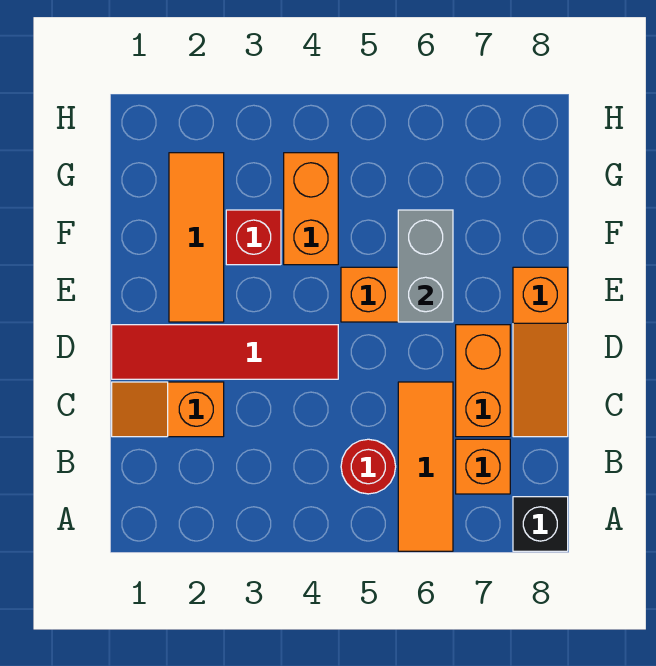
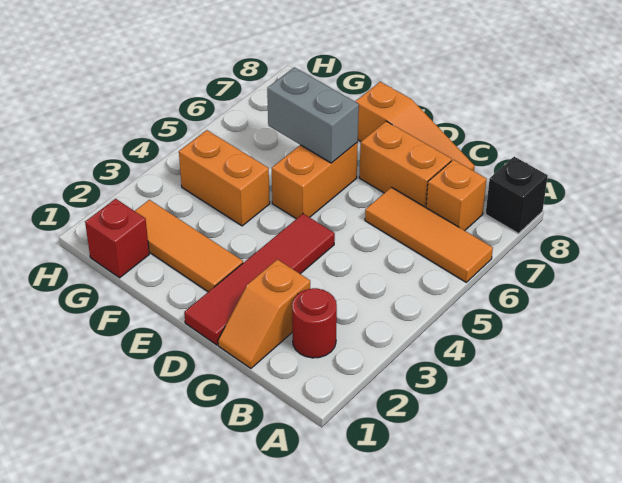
red round brick B5 level 1 -> red round brick B2 level 1
red brick F3 level 1 -> red brick G1 level 1

